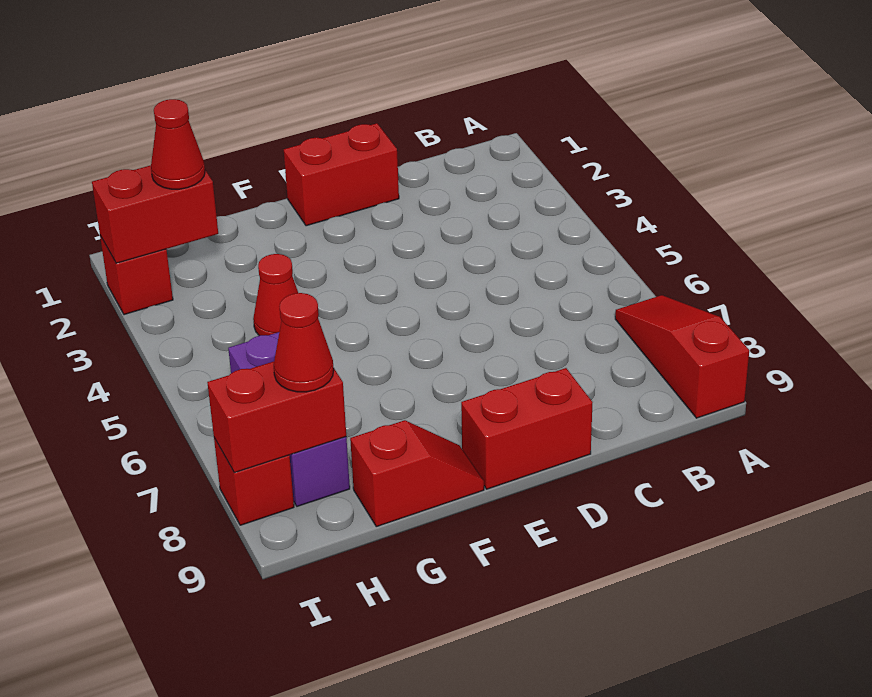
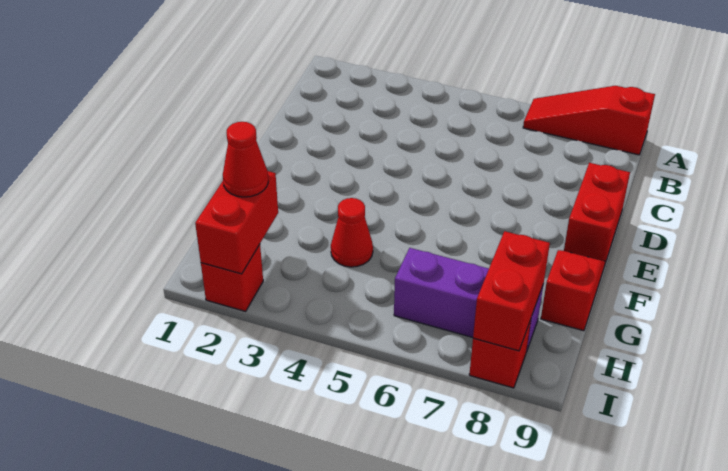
red brick D1:E1 level 1 -> none
red cone H8 level 3 -> none

